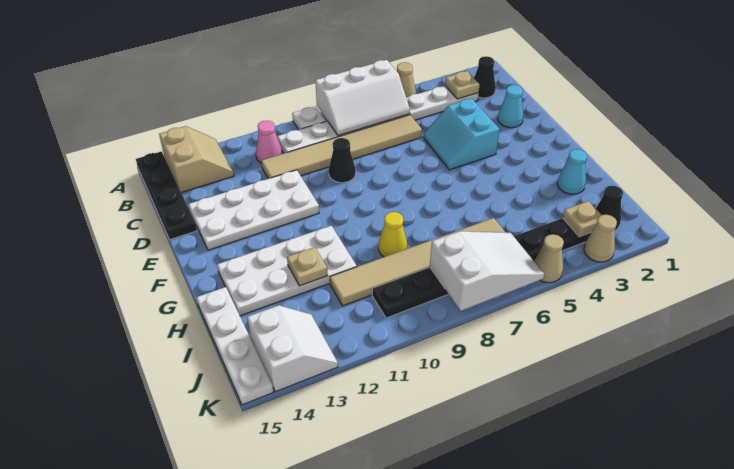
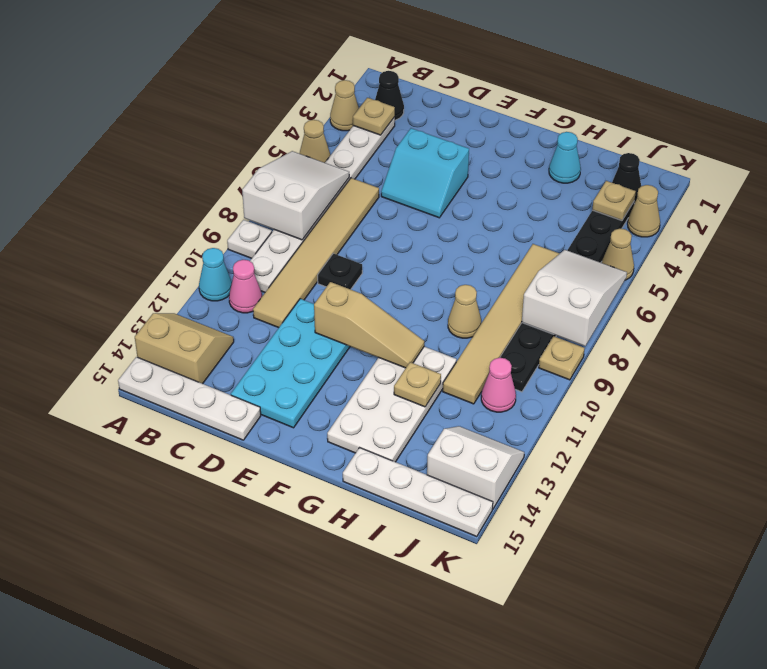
none -> tan cone A3 level 1
white slope A6:B8 level 2 top A -> white slope A6:B8 level 2 top 8
black plate A15:D15 level 1 -> white plate A15:D15 level 1
cyan cone D2 level 1 -> cyan cone A11 level 1
black cone D9 level 1 -> black plate D9 level 1
white plate D11:E14 level 1 -> cyan plate D11:E14 level 1
none -> tan slope E11:G11 level 2 top E
yellow cone H9 level 1 -> tan cone H9 level 1
none -> pink cone J11 level 1
none -> tan plate K9 level 1

